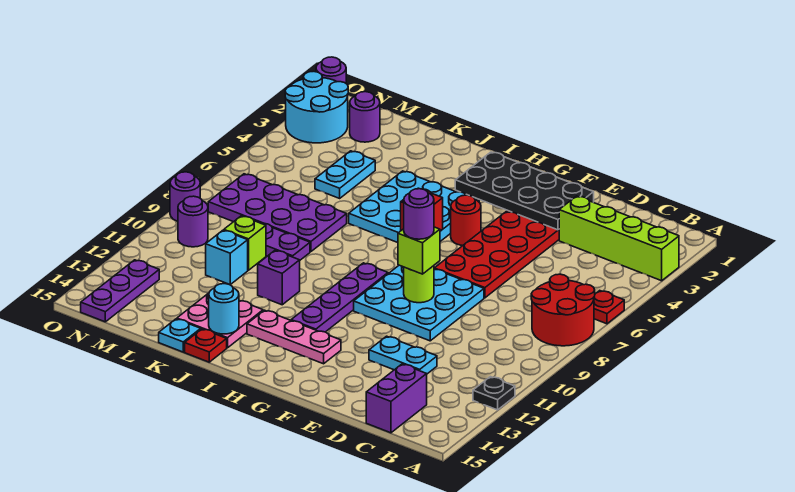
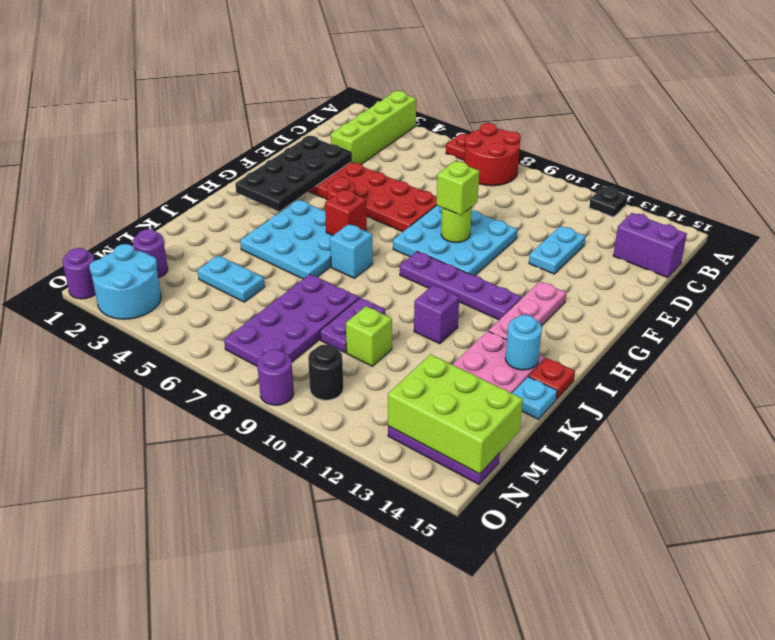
purple round brick F9 level 4 -> none
cyan brick L11 level 1 -> cyan brick I7 level 1
none -> lime brick M13:N15 level 2
purple round brick N10 level 1 -> black round brick N10 level 1

